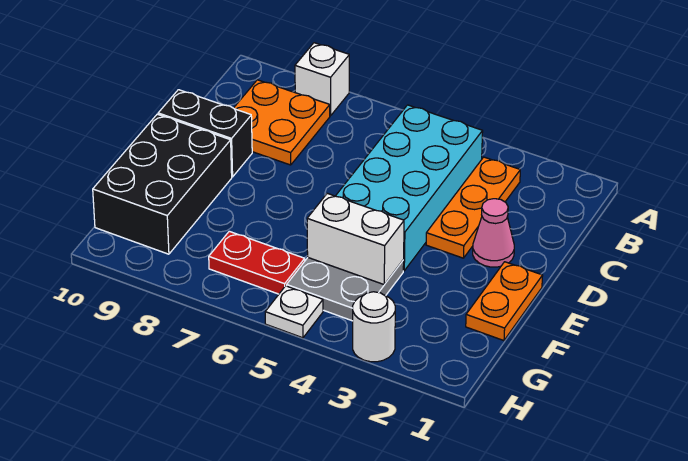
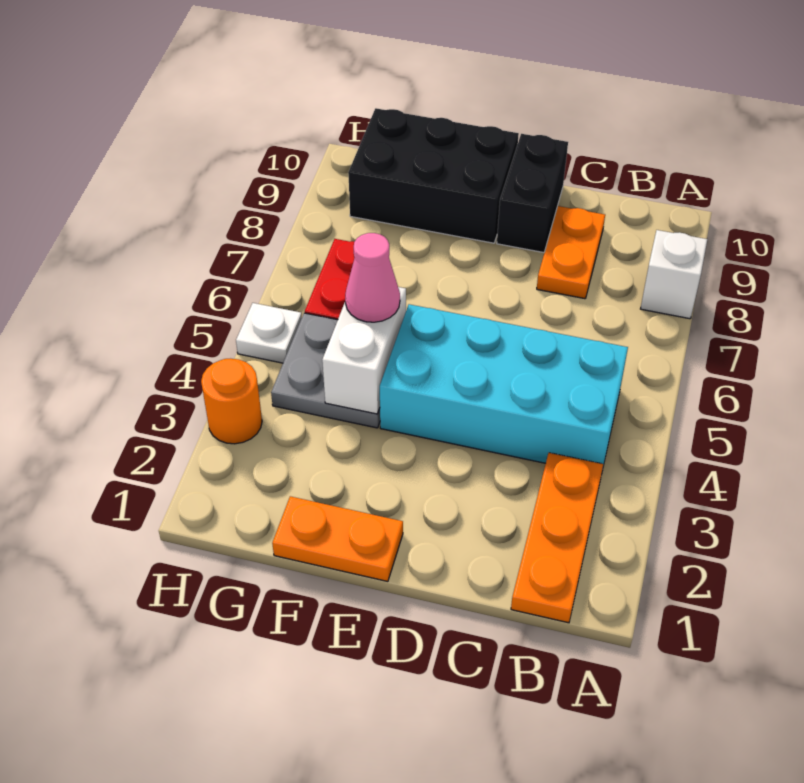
orange plate B3:D3 level 1 -> orange plate B1:B3 level 1
orange plate B8:C9 level 1 -> orange plate C8:C9 level 1
pink cone D2 level 1 -> pink cone F5 level 3
white round brick H3 level 1 -> orange round brick H3 level 1

